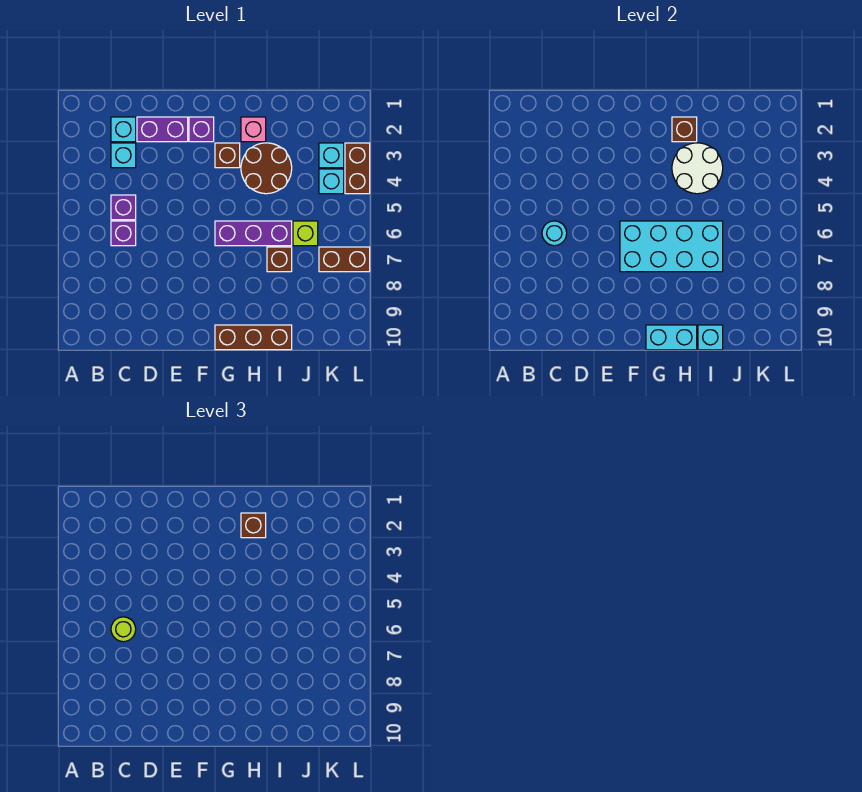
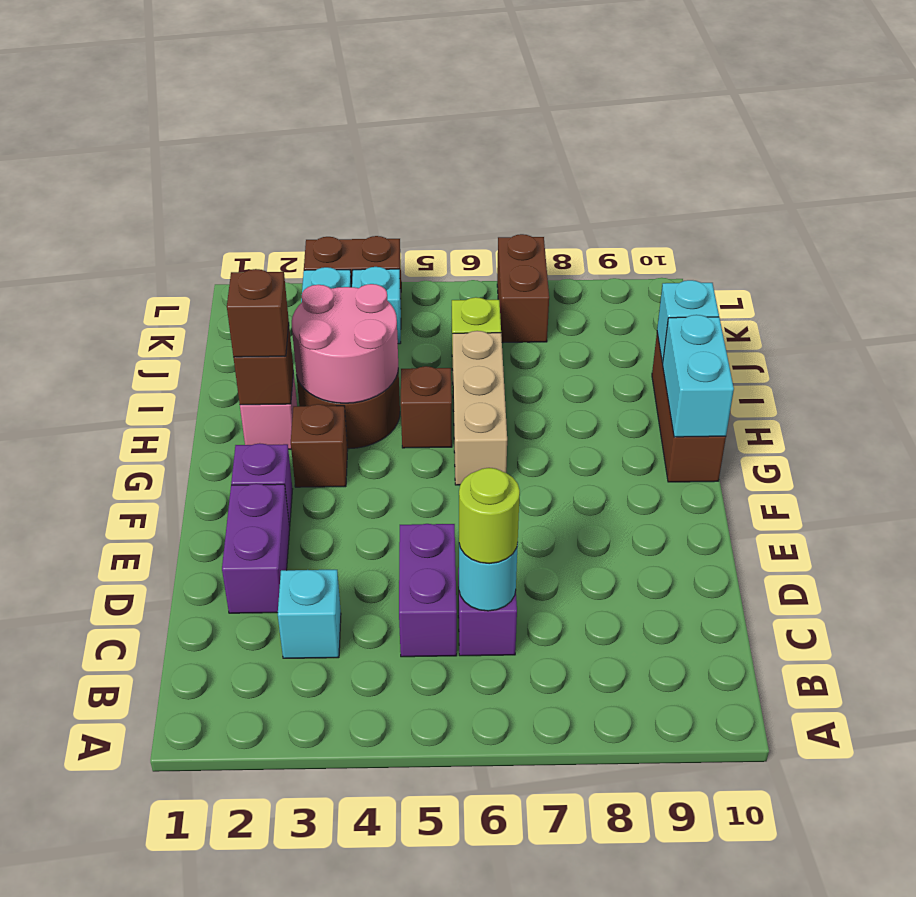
cyan brick C2 level 1 -> none
purple brick C5 level 1 -> purple brick C5:D5 level 1
cyan brick F6:I7 level 2 -> none
purple brick G6:I6 level 1 -> tan brick G6:I6 level 1
white round brick H3:I4 level 2 -> pink round brick H3:I4 level 2
brown brick I7 level 1 -> brown brick H5 level 1

